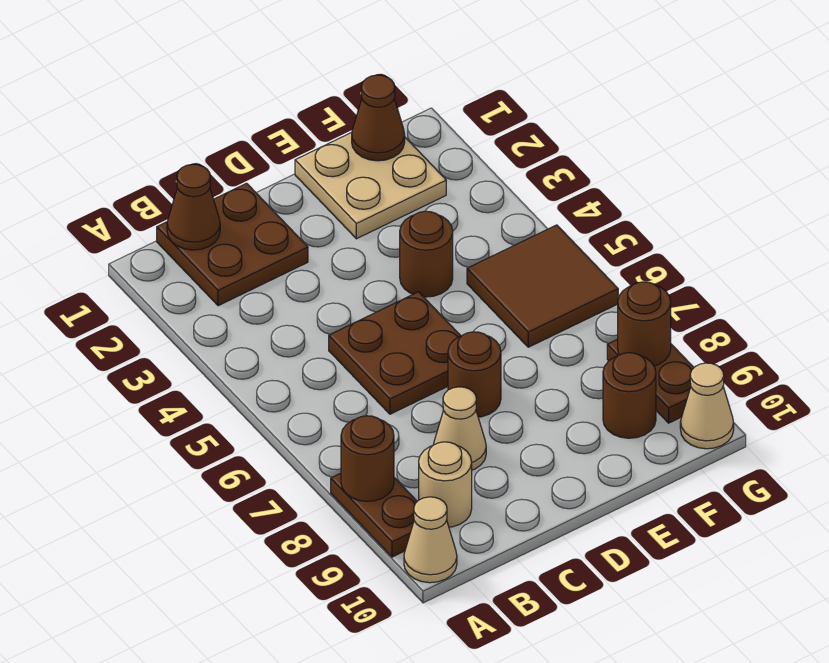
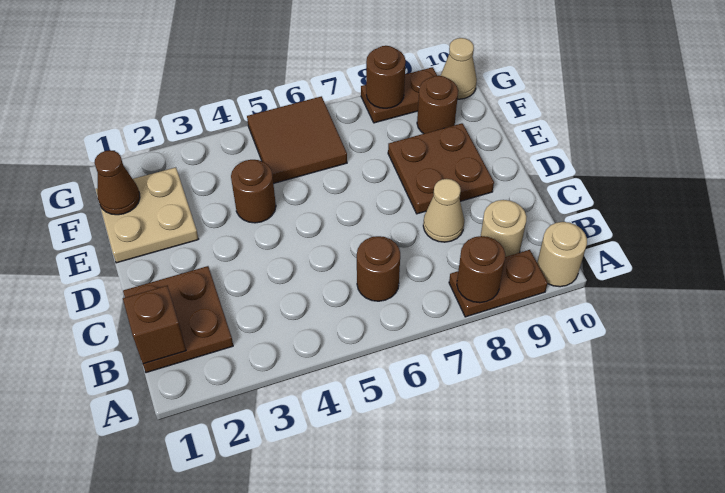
tan cone A10 level 1 -> tan round brick A10 level 1
brown cone B1 level 2 -> brown brick B1 level 2
brown plate C5:D6 level 1 -> brown plate D8:E9 level 1
brown round brick D7 level 1 -> brown round brick B6 level 1

